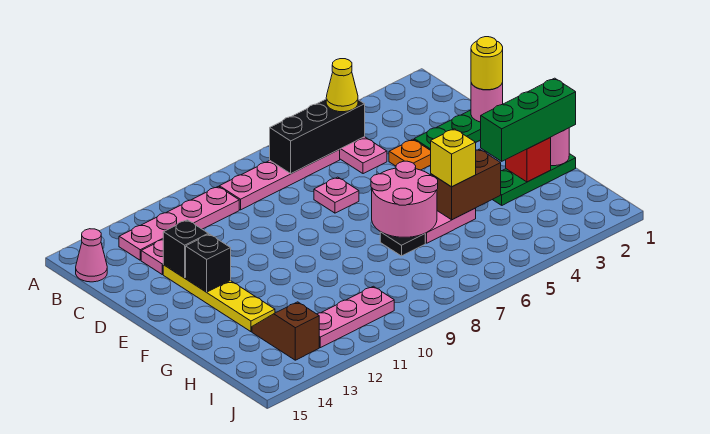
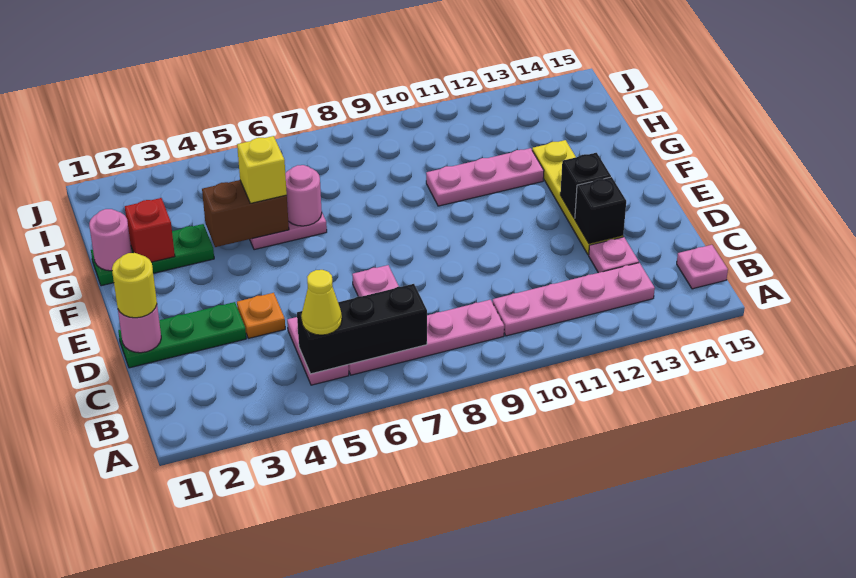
pink cone B15 level 1 -> pink plate B15 level 1
pink round brick F6:G7 level 2 -> pink round brick G6 level 2
green brick G1:G3 level 3 -> none
black plate G7 level 1 -> none
brown slope H13:I13 level 1 top I -> none
pink plate I10:I12 level 1 -> pink plate G10:G12 level 1

